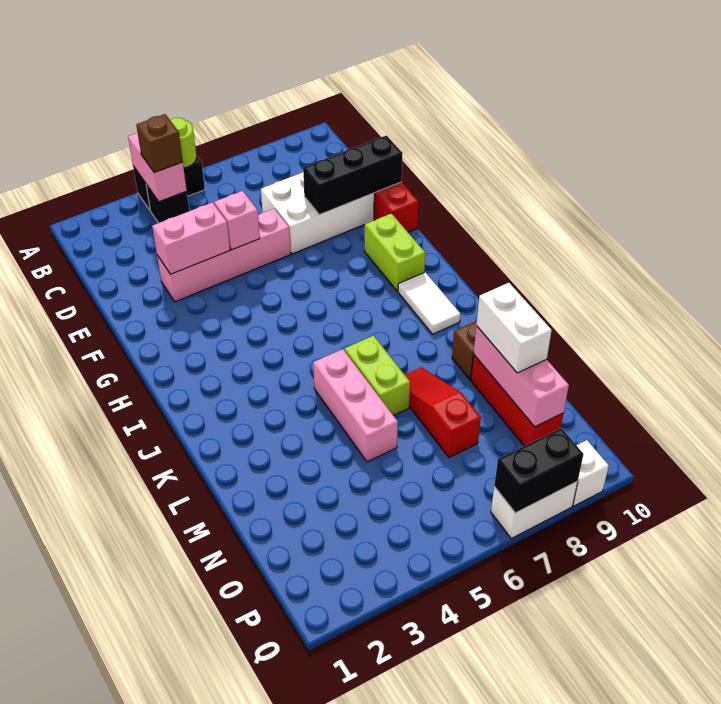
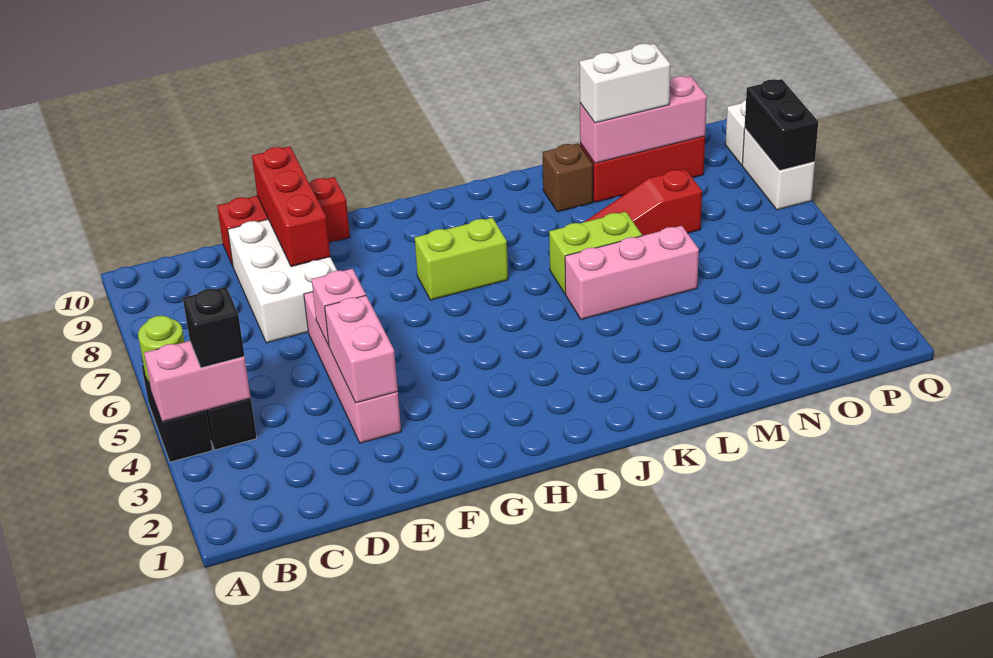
brown brick B4 level 3 -> black brick B4 level 3
black brick E8:E10 level 2 -> red brick E8:E10 level 2
lime brick G9:H9 level 1 -> lime brick H7:I7 level 1
white tile I9:J9 level 1 -> none

